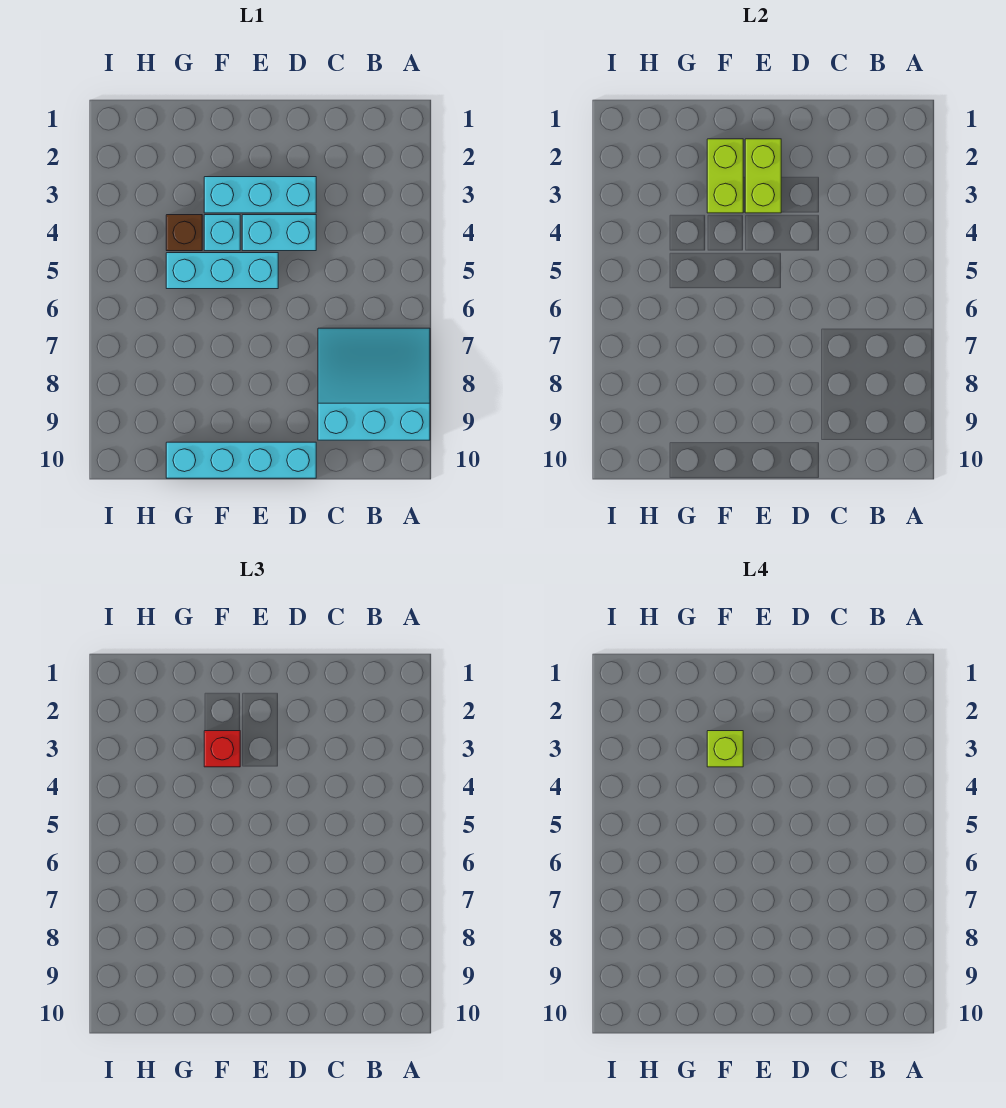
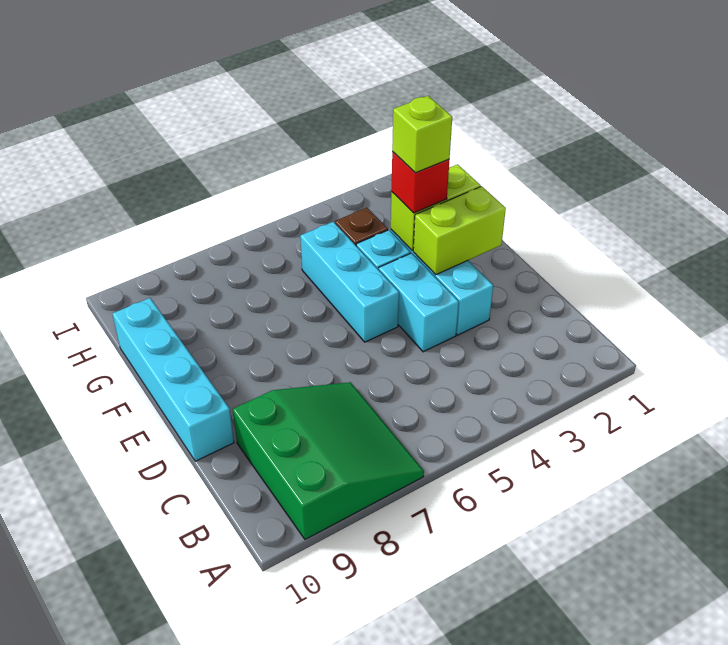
cyan slope A7:C9 level 1 top 9 -> green slope A7:C9 level 1 top 9

